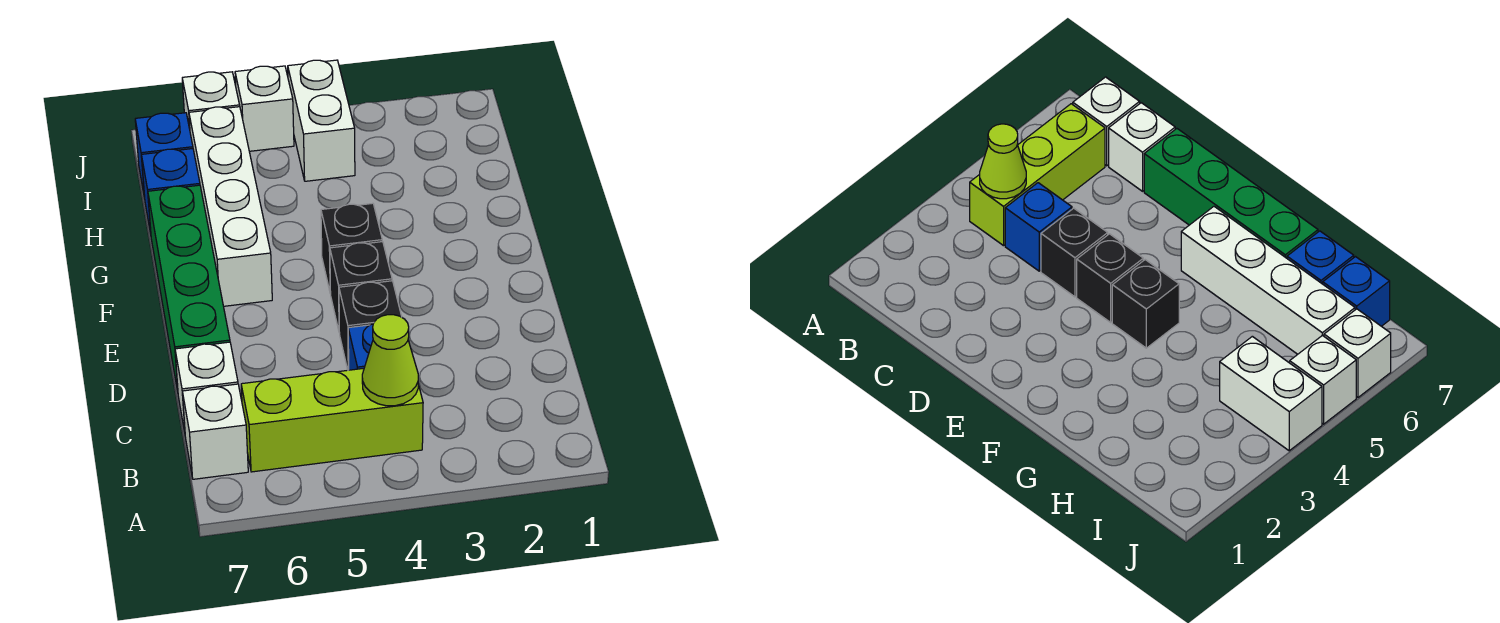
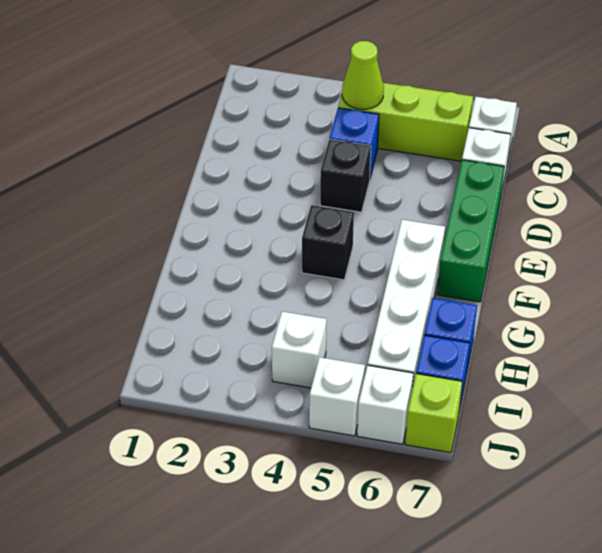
green brick D7:G7 level 1 -> green brick D7:F7 level 1
black brick E4 level 1 -> none
white brick I4:J4 level 1 -> white brick I4 level 1
none -> lime brick J7 level 1

